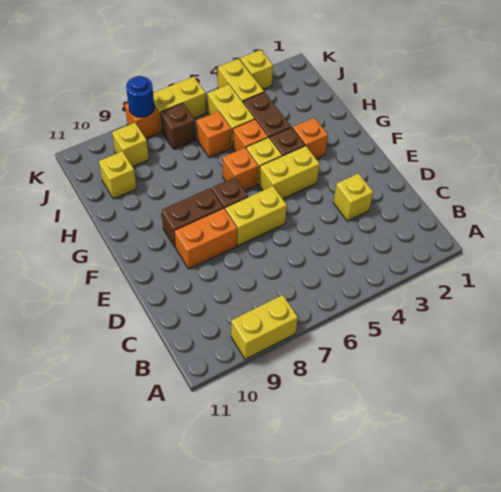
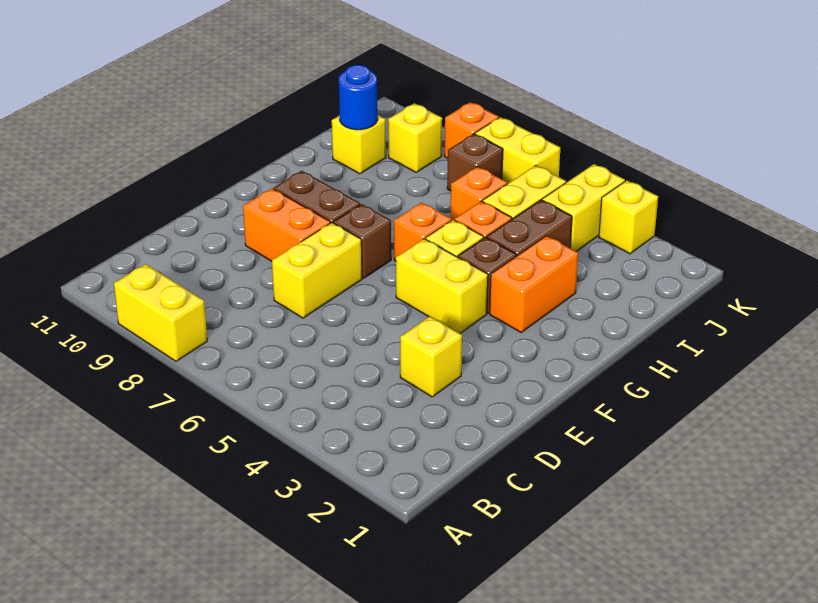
yellow brick E6:E7 level 1 -> yellow brick D7:E7 level 1
orange brick G3 level 1 -> orange brick G3:H3 level 1
blue round brick K8 level 2 -> blue round brick I10 level 2

